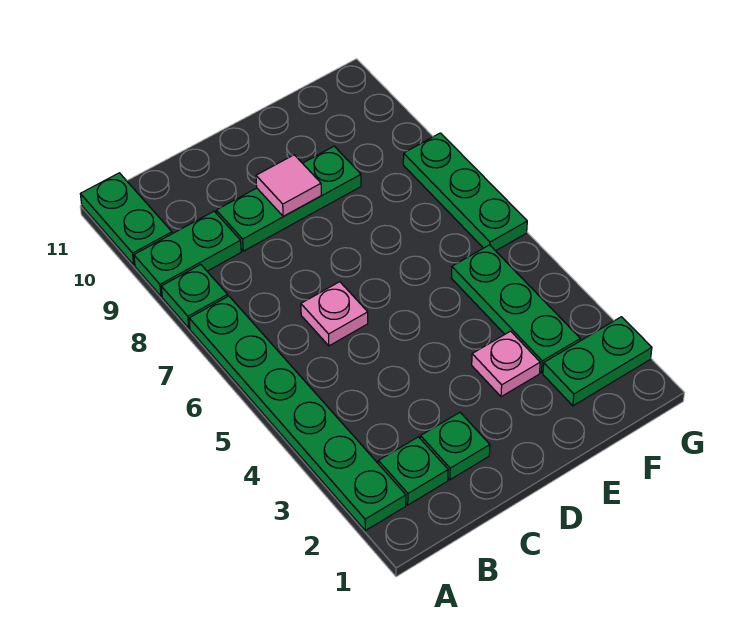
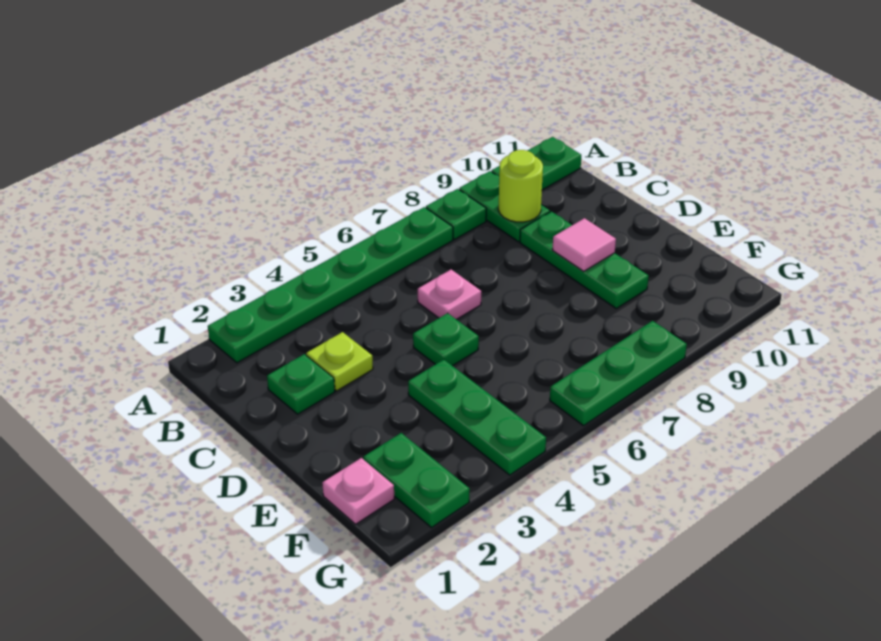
green plate B2 level 1 -> green plate D5 level 1
none -> lime round brick B9 level 2
none -> lime plate C3 level 1
pink plate E3 level 1 -> pink plate F1 level 1
green plate F3:F5 level 1 -> green plate E4:G4 level 1

